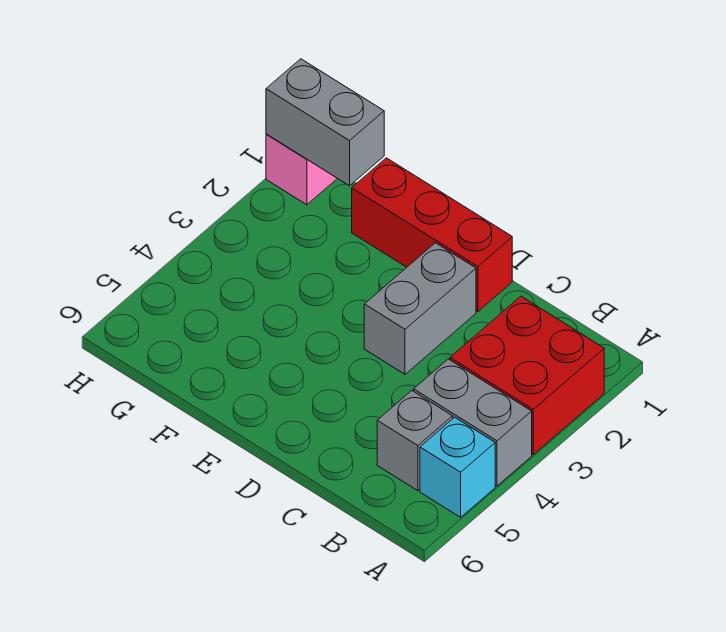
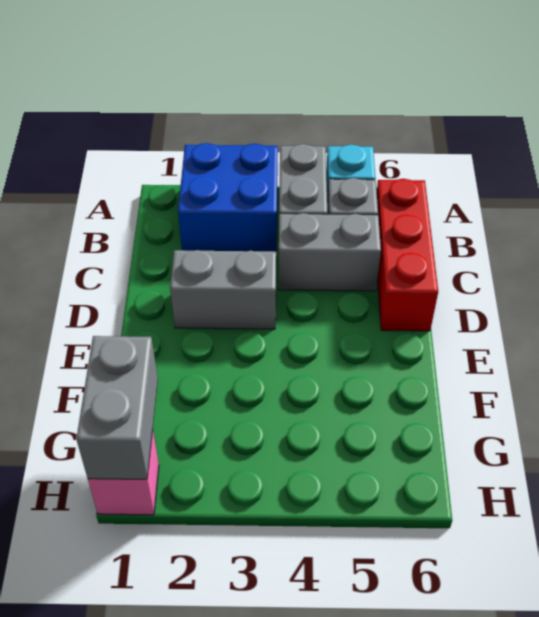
red brick A2:B3 level 1 -> blue brick A2:B3 level 1
none -> grey brick C4:C5 level 1
red brick D1:F1 level 1 -> red brick B6:D6 level 1

